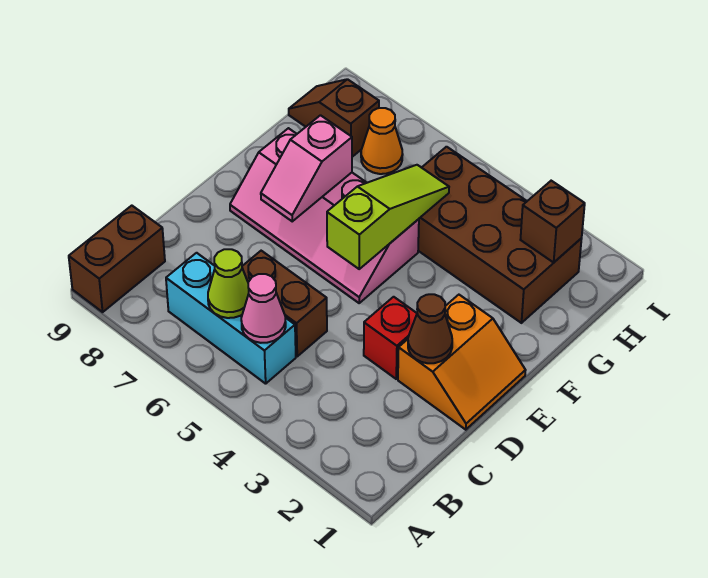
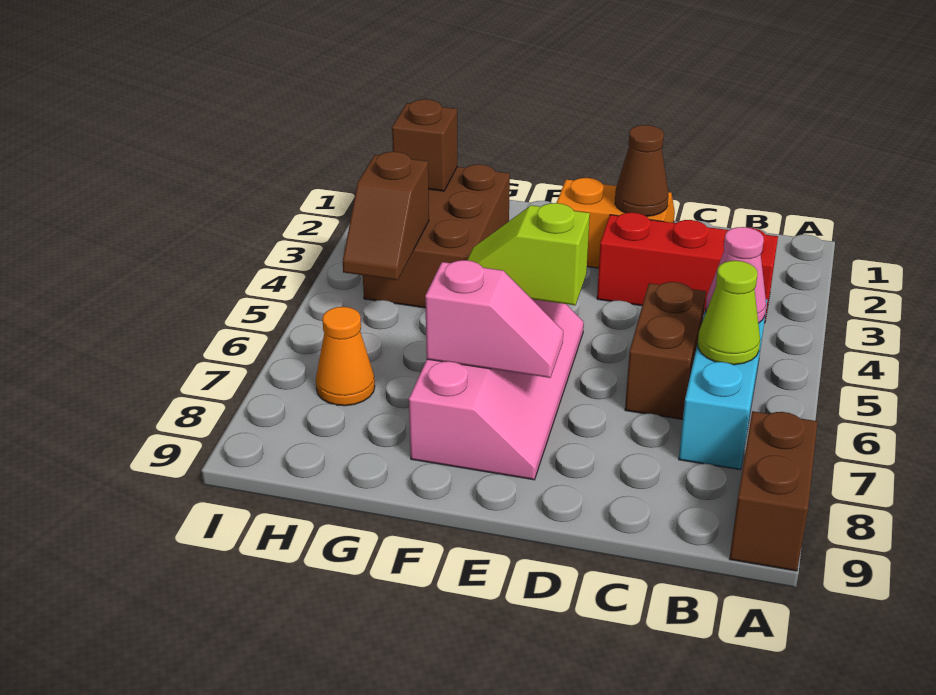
brown brick A9:B9 level 1 -> brown brick A8:A9 level 1
red brick D3 level 1 -> red brick B3:D3 level 1
lime slope E5:G5 level 2 top E -> lime slope E5:F5 level 2 top E
brown brick G2:H5 level 1 -> brown brick G2:H4 level 1
brown slope H8:H9 level 1 top 8 -> brown slope H4:H5 level 2 top 4

